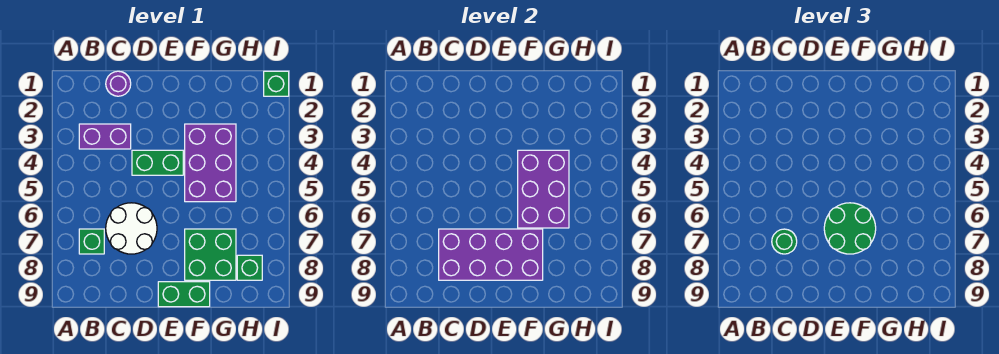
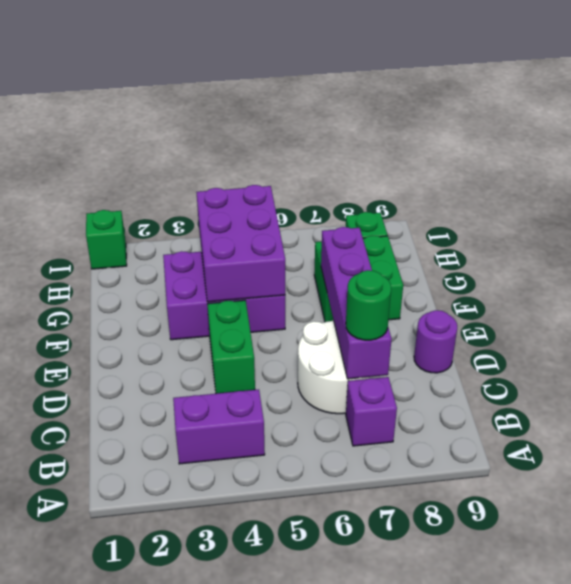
purple brick B3:C3 level 1 -> purple brick B3:B4 level 1
green brick B7 level 1 -> purple brick B7 level 1
purple round brick C1 level 1 -> purple round brick D9 level 1
purple brick C7:F8 level 2 -> purple brick C7:F7 level 2
green round brick E6:F7 level 3 -> none
green brick E9:F9 level 1 -> none
purple brick F4:G6 level 2 -> purple brick F4:H5 level 2

